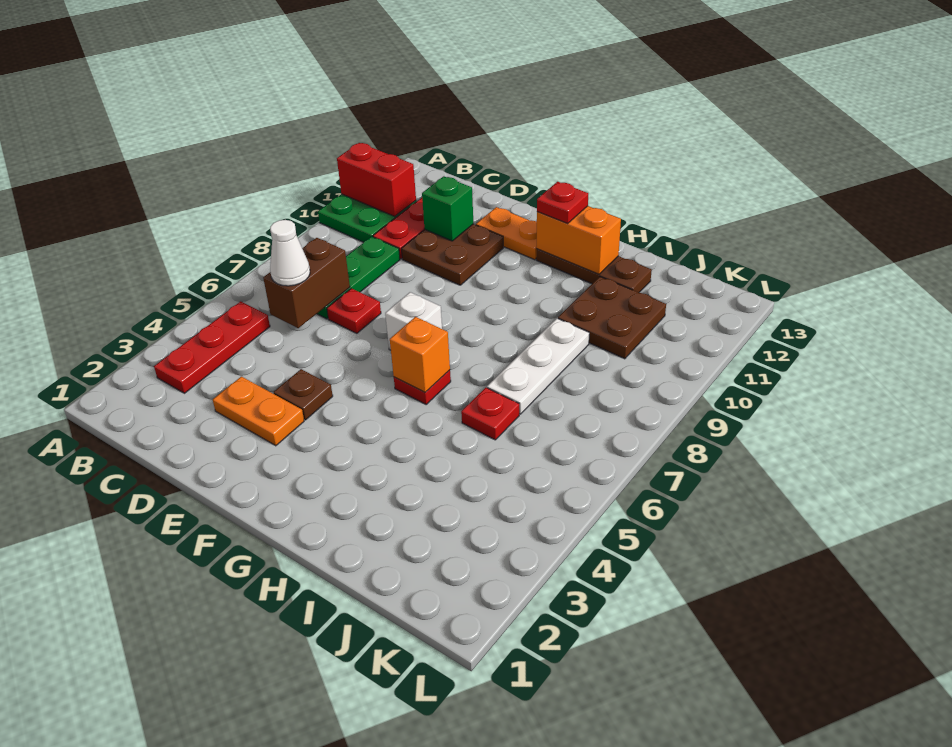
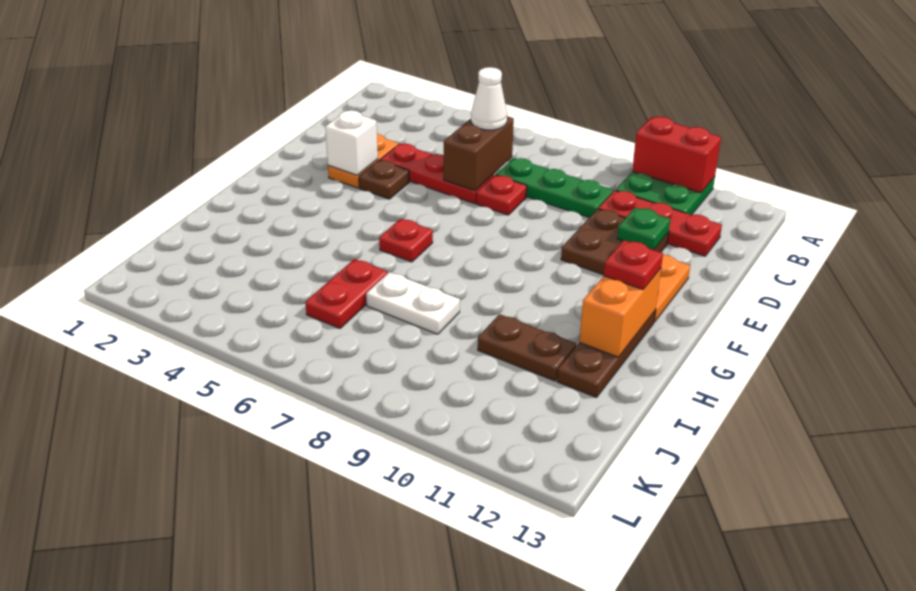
red brick A11:B11 level 2 -> red brick A10:A11 level 2
red plate B3:B5 level 1 -> red plate D4:D6 level 1
brown brick C6:C7 level 2 -> brown brick C6:D6 level 2
green brick D11 level 2 -> green plate D11 level 2
white brick F7 level 1 -> white brick E3 level 2
orange brick G6 level 2 -> none
red plate I6 level 1 -> red plate I6:J6 level 1
white plate I7:I9 level 1 -> white plate I7:I8 level 1
brown plate I10:J11 level 1 -> brown plate I10:I11 level 1

